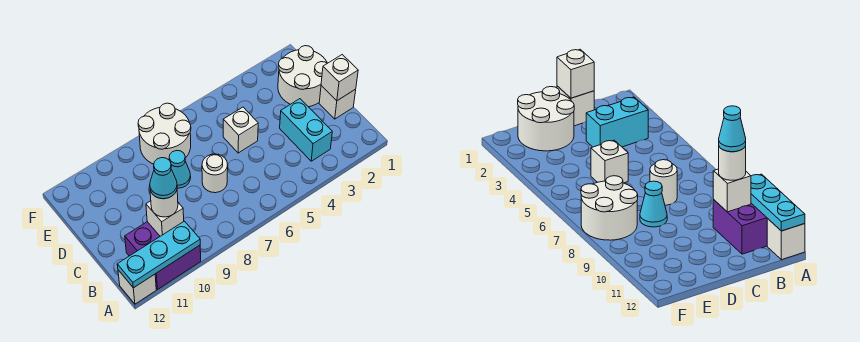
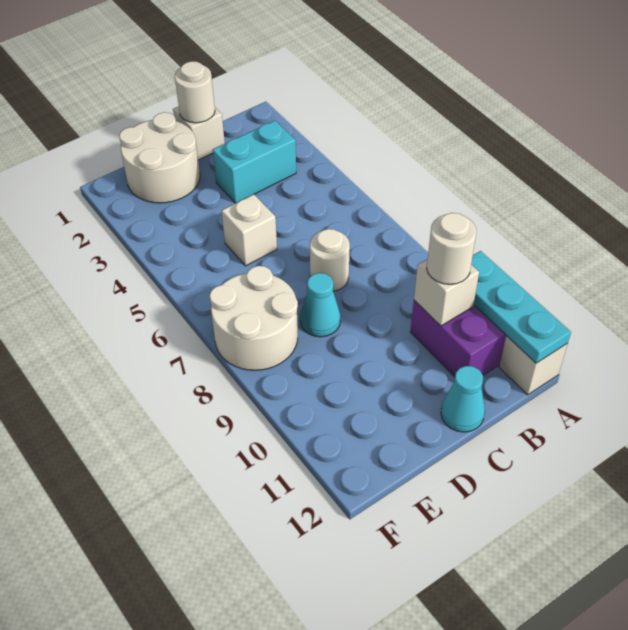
cyan cone B10 level 4 -> cyan cone C12 level 1
white brick C1 level 2 -> white round brick C1 level 2

